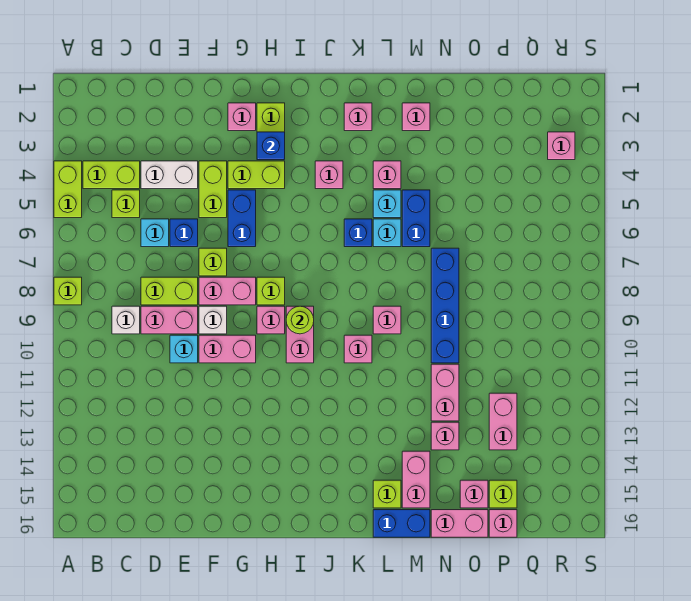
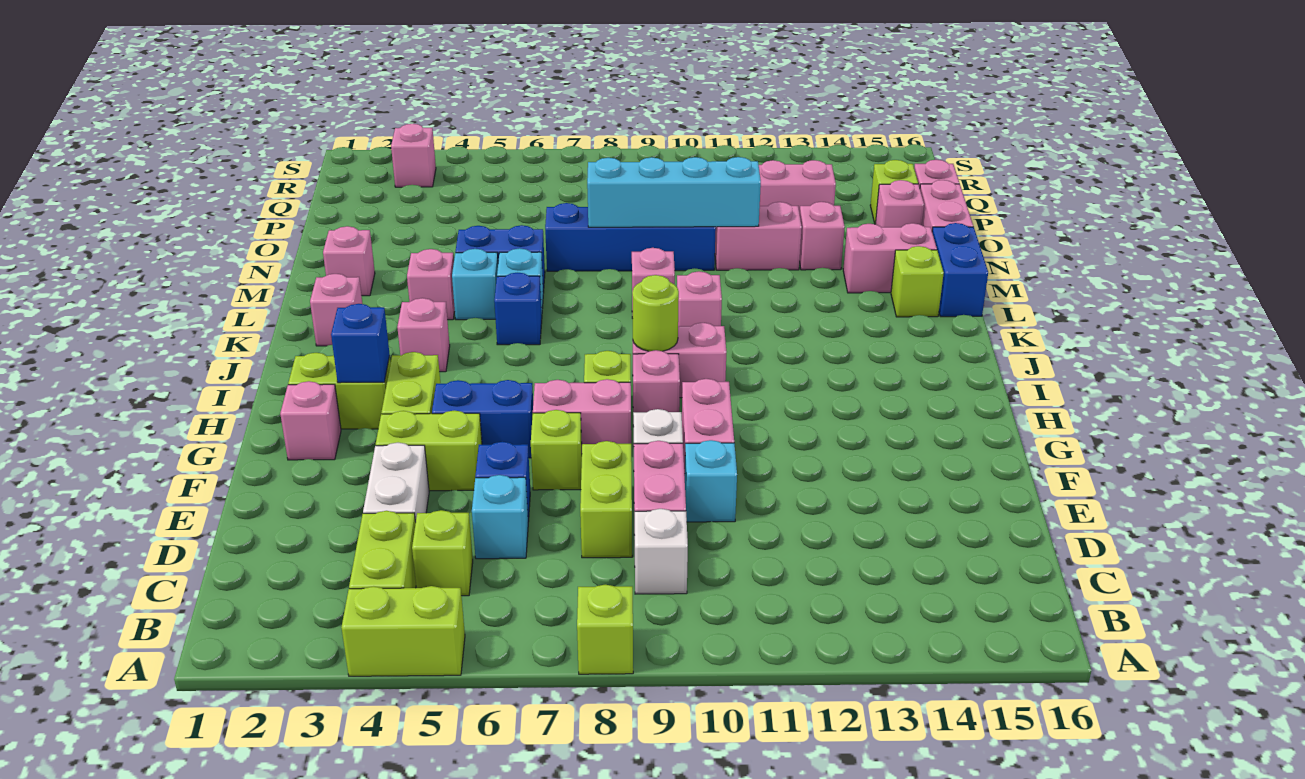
pink brick F8:G8 level 1 -> pink brick G7:G8 level 1
none -> cyan brick N8:N11 level 2

